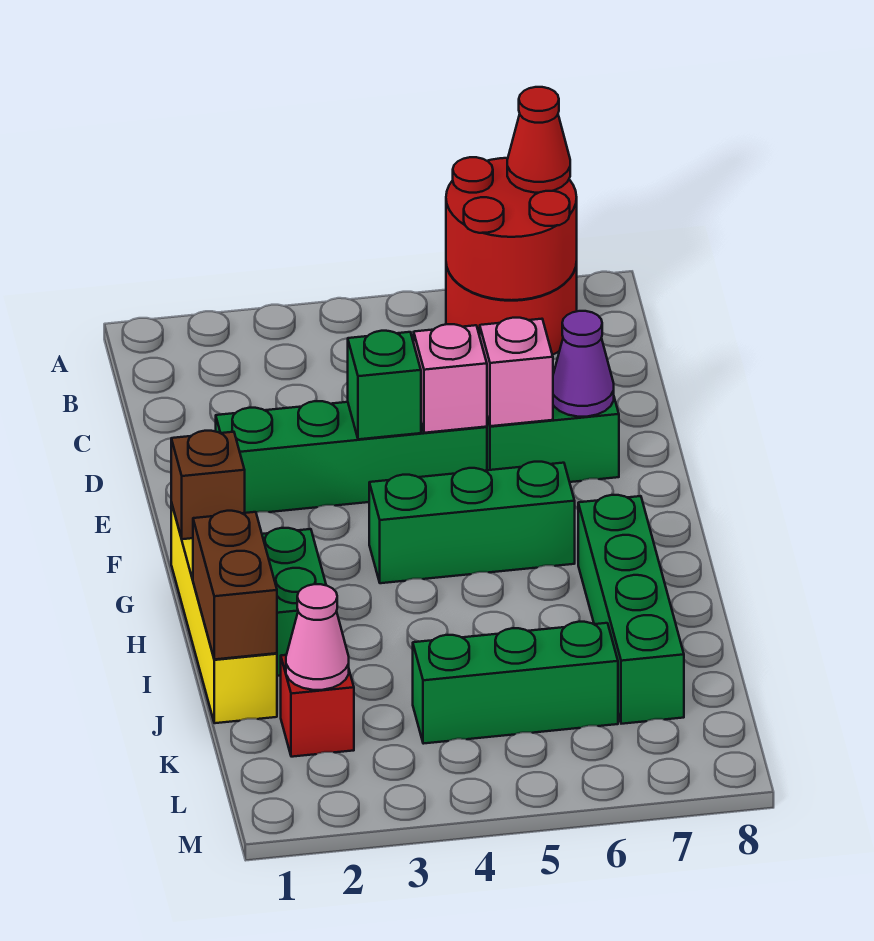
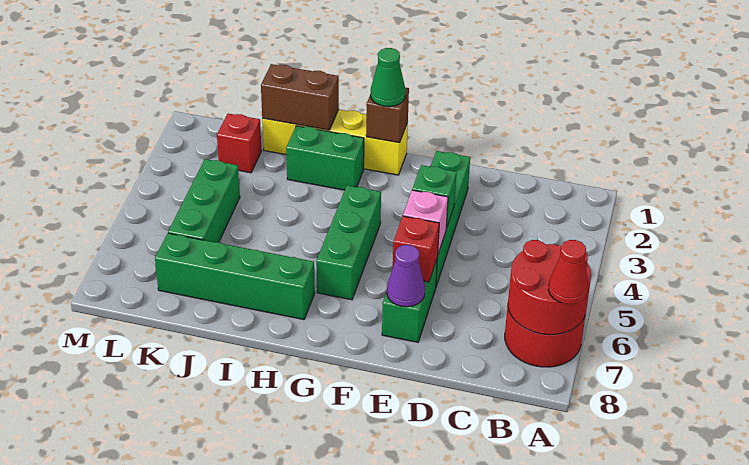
pink brick E6 level 2 -> red brick E6 level 2
none -> green cone G1 level 3
pink cone K2 level 2 -> none

